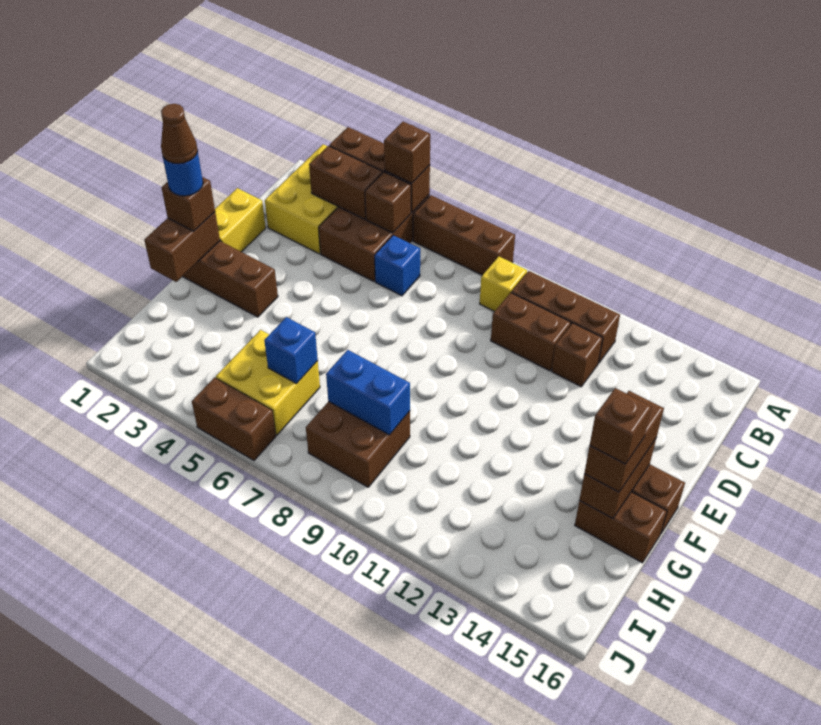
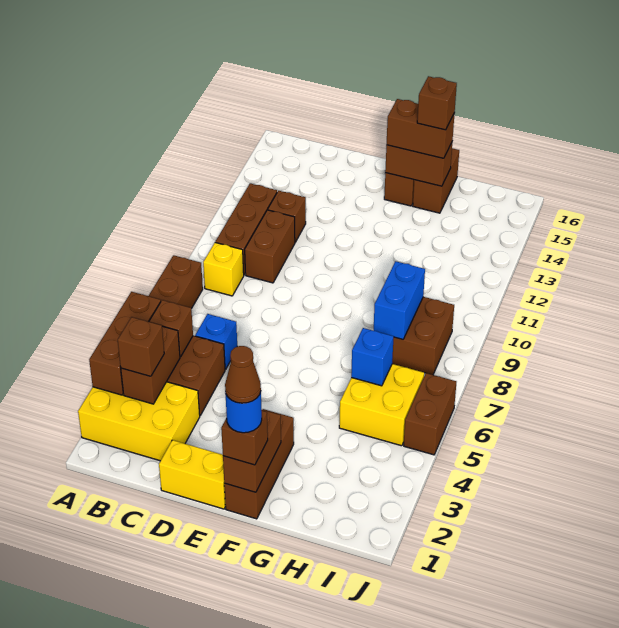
brown brick A5 level 3 -> brown brick B3 level 3
brown brick F1:G1 level 2 -> brown brick F1:F2 level 2

